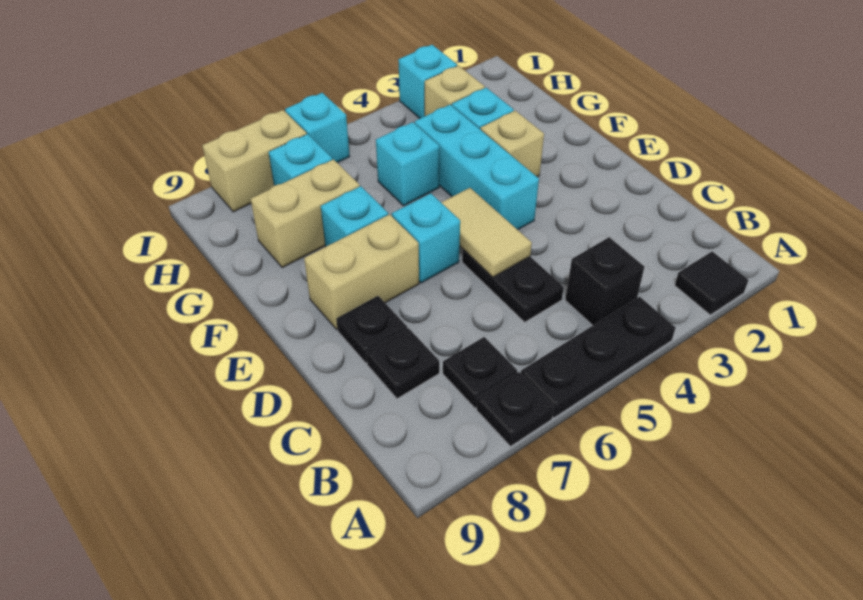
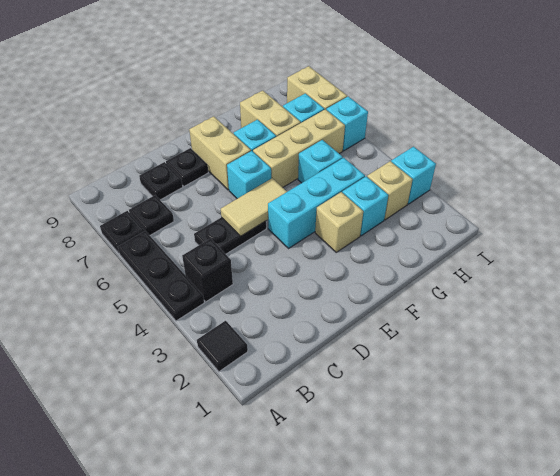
none -> tan brick F6:H6 level 1

